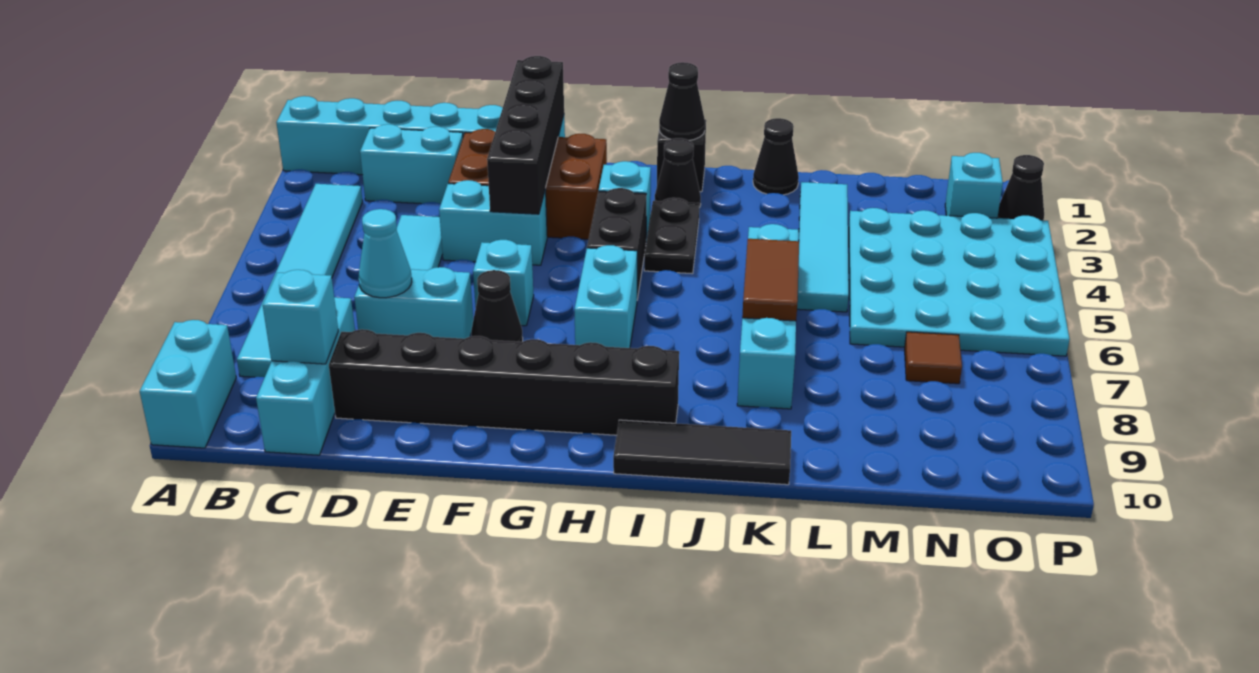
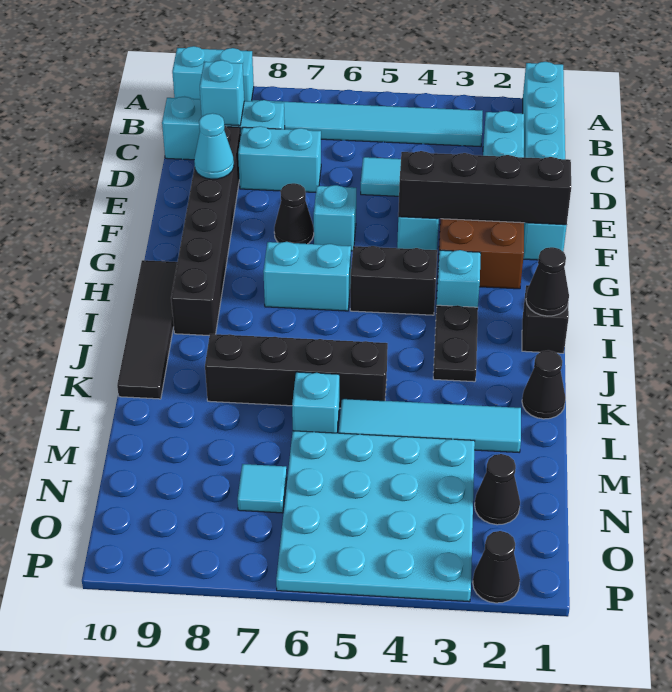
cyan brick D7:E7 level 1 -> cyan brick D7:D8 level 1
cyan cone D7 level 2 -> cyan cone E9 level 2
black cone I2 level 1 -> black cone N2 level 1
black plate I3:I4 level 1 -> black plate I3:J3 level 1
black tile I10:K10 level 1 -> black tile H10:K10 level 1
cyan brick K5:K8 level 1 -> black brick K5:K8 level 1
brown tile K6:K7 level 2 -> none
brown tile N7 level 1 -> cyan tile N7 level 1
cyan brick O2 level 1 -> cyan brick L6 level 1

